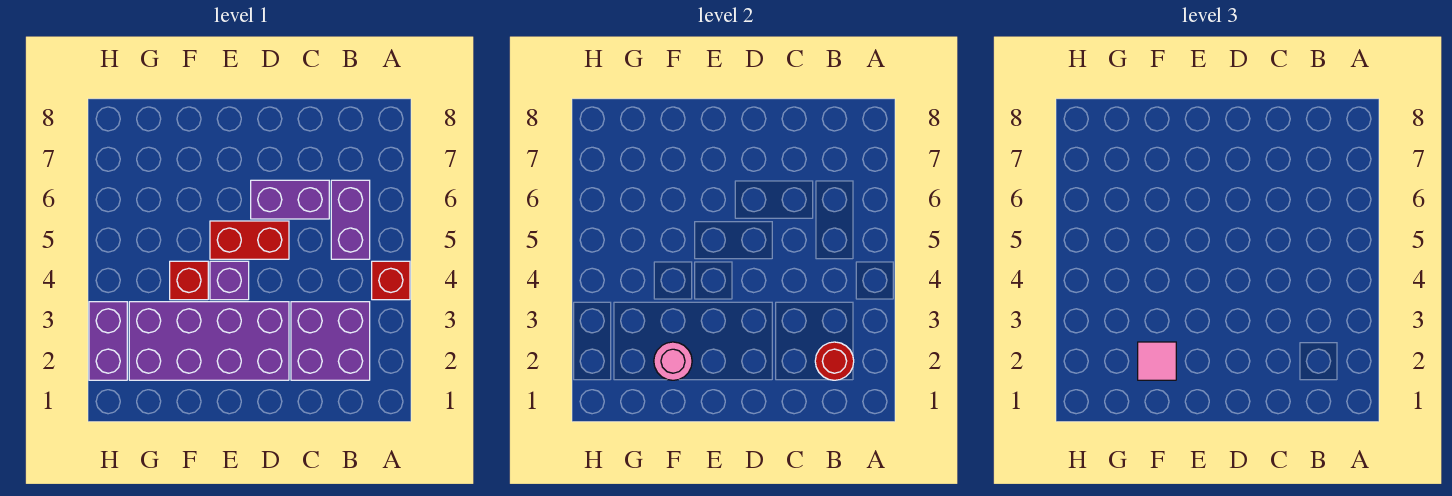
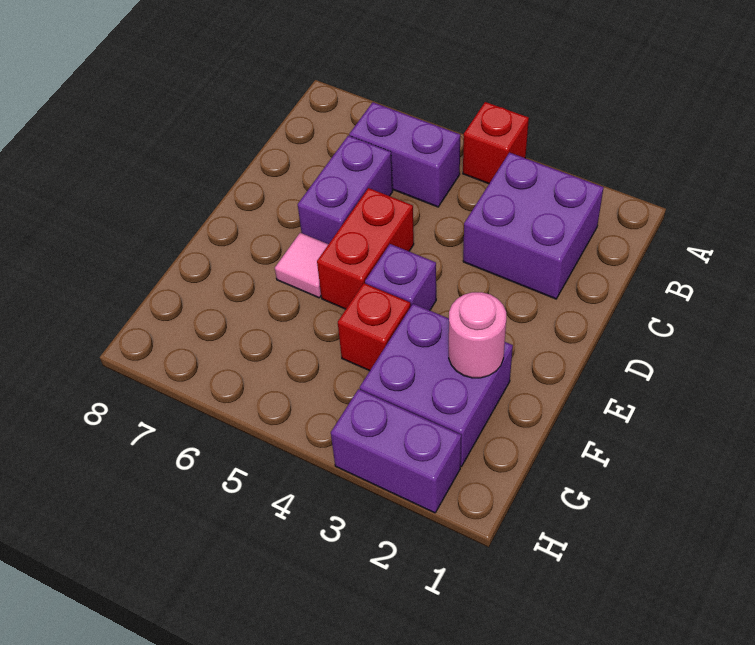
red round brick B2 level 2 -> none
purple brick D2:G3 level 1 -> purple brick F2:G3 level 1
pink tile F2 level 3 -> pink tile E6 level 1

